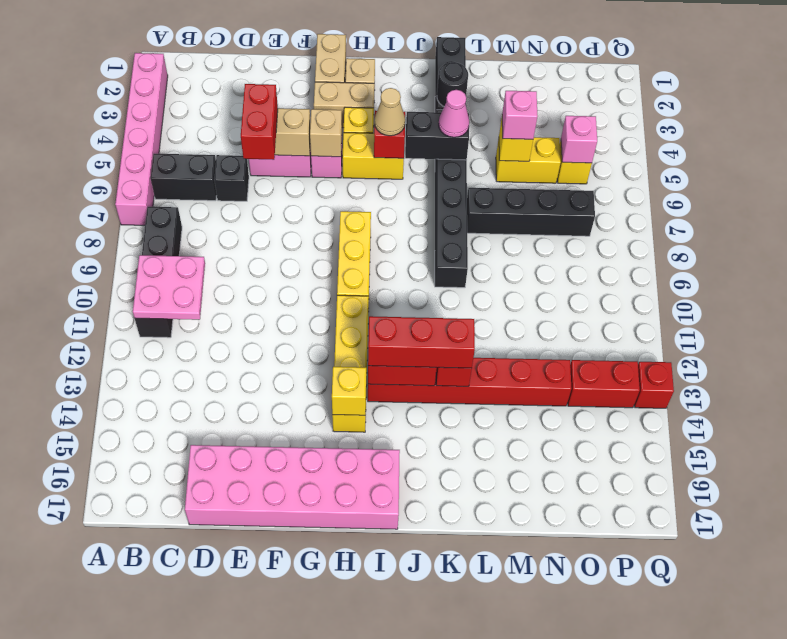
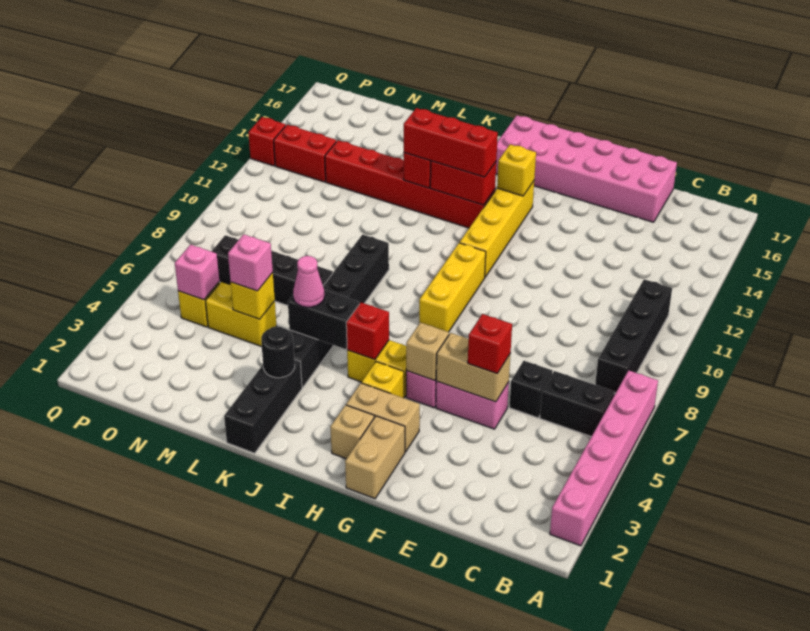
pink plate B10:C11 level 2 -> none
red brick E5:E6 level 3 -> red brick E5 level 3
tan cone I5 level 3 -> none

